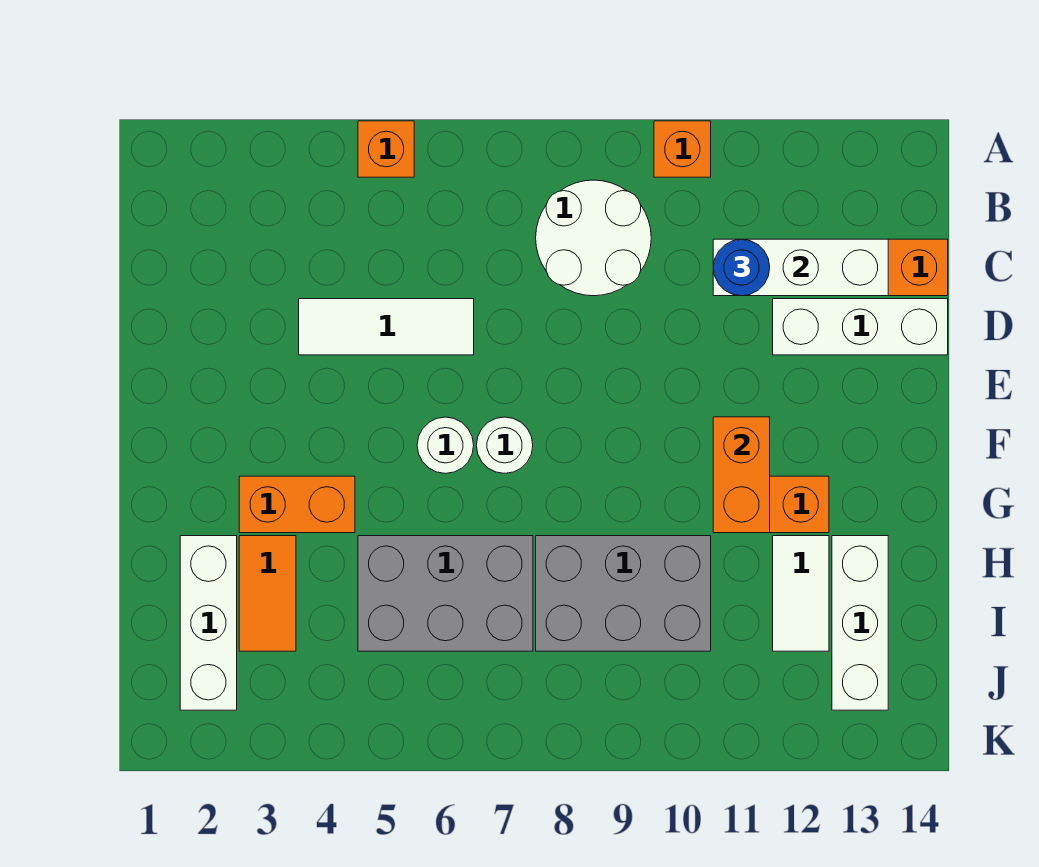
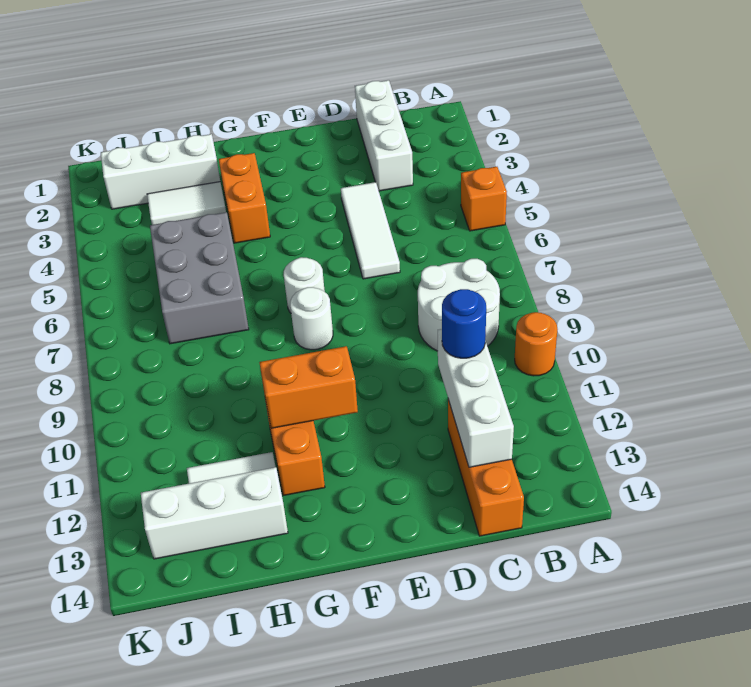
orange brick A10 level 1 -> orange round brick A10 level 1
white brick D12:D14 level 1 -> white brick C1:C3 level 1
white round brick F6 level 1 -> white round brick F8 level 1
orange tile H3:I3 level 1 -> white tile H3:I3 level 1
grey brick H8:I10 level 1 -> none

